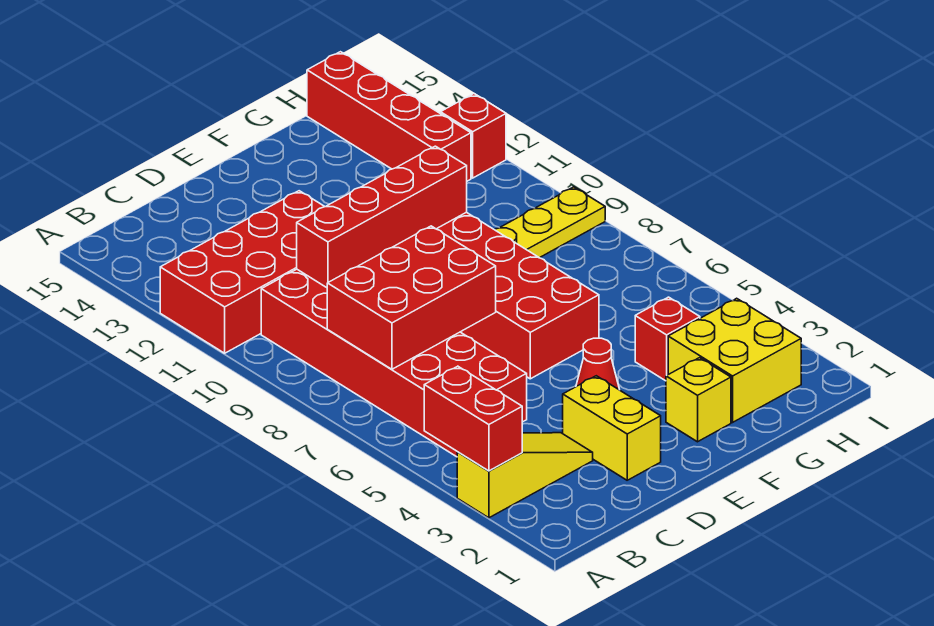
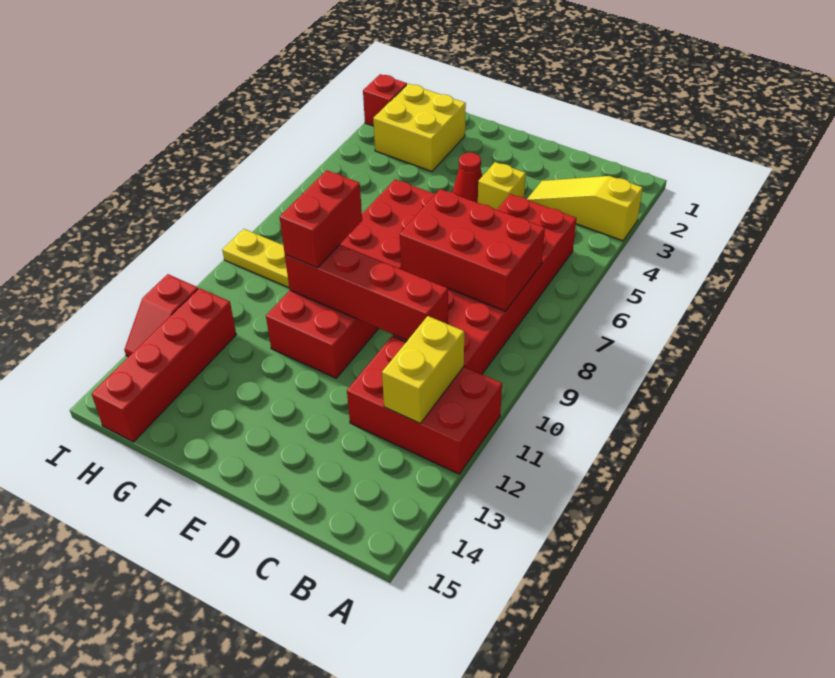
red brick A3:A4 level 2 -> red brick F9:F10 level 3
red brick A11:D12 level 1 -> red brick A11:C12 level 1
yellow brick D2:D3 level 1 -> yellow brick B11:B12 level 2
yellow brick F2 level 1 -> yellow brick D4 level 1
red brick G4 level 1 -> red brick I2 level 1

